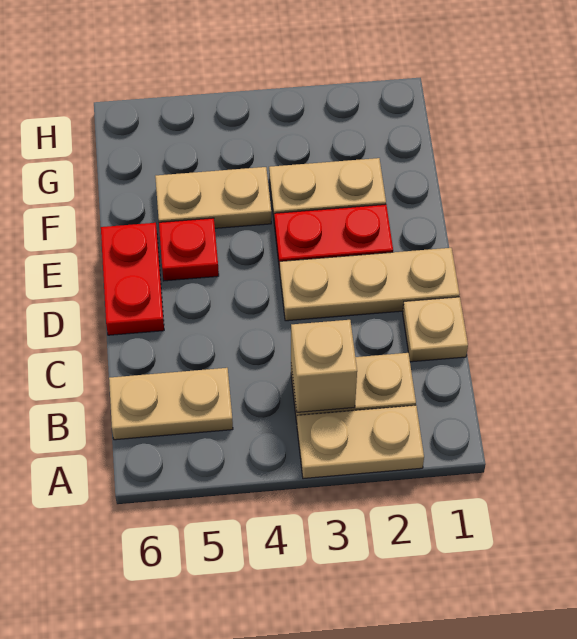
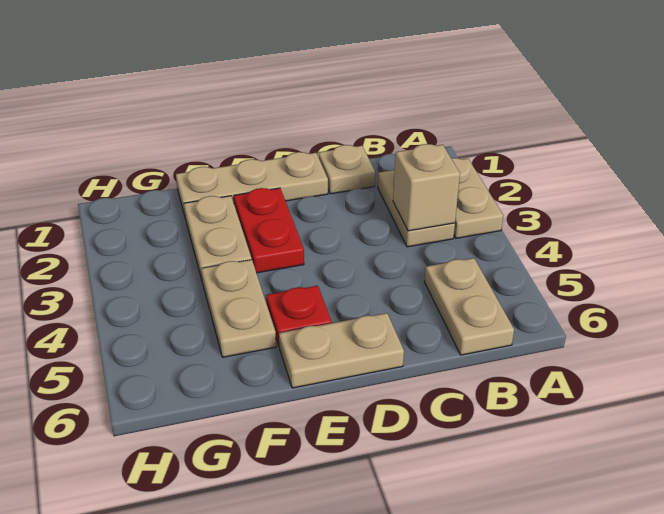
tan plate D1:D3 level 1 -> tan plate D1:F1 level 1
red plate D6:E6 level 1 -> tan plate D6:E6 level 1

